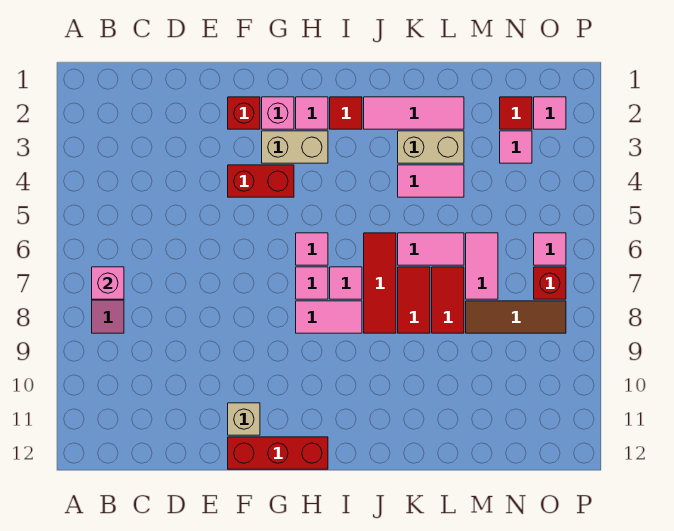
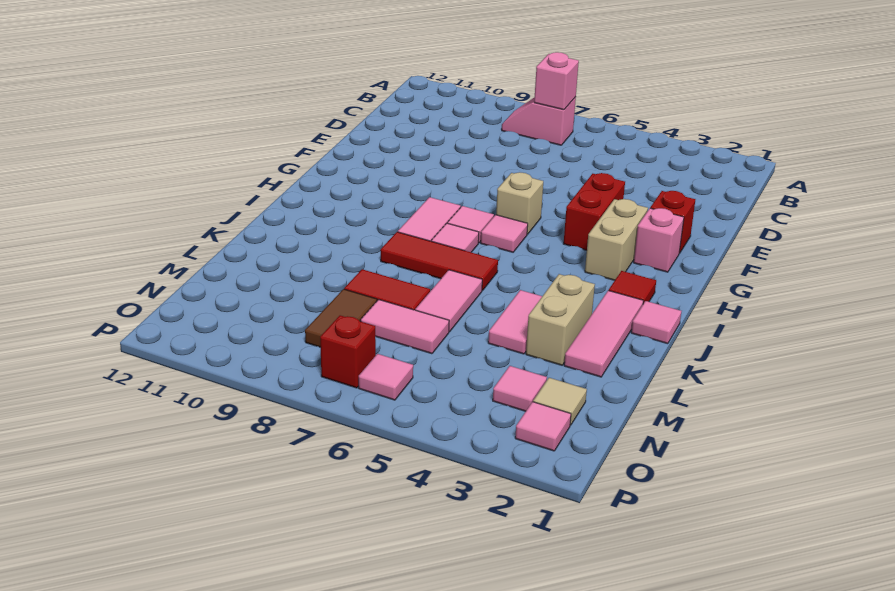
tan brick F11 level 1 -> tan brick G6 level 1
red brick F12:H12 level 1 -> none
pink tile H2 level 1 -> pink tile J1 level 1
red tile K7:K8 level 1 -> none
brown tile M8:O8 level 1 -> brown tile M8:N8 level 1
red tile N2 level 1 -> tan tile N2 level 1

